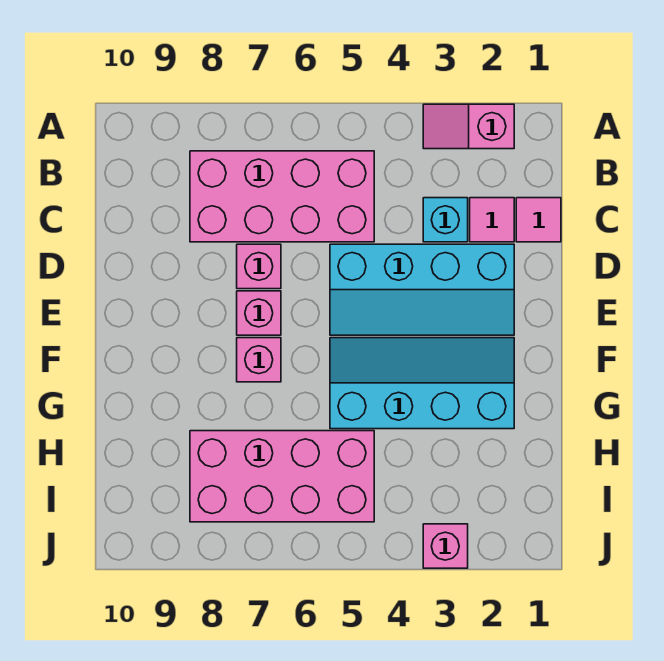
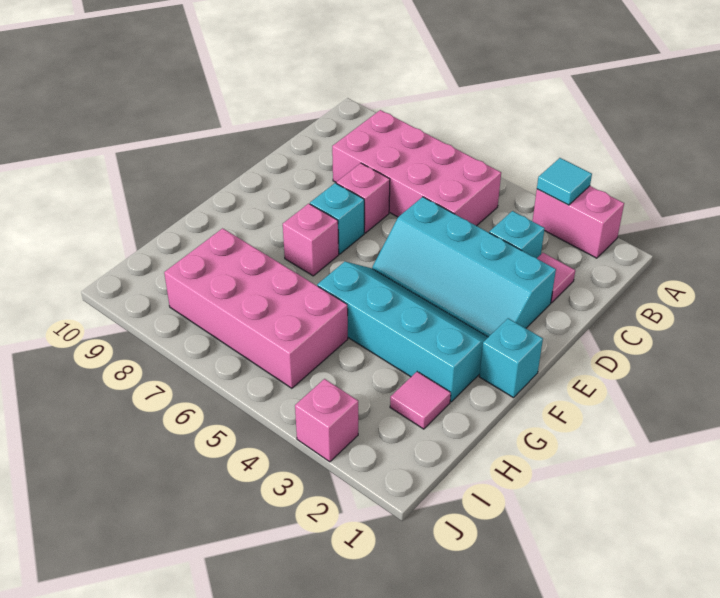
pink slope A2:A3 level 1 top 2 -> pink brick A2:A3 level 1
none -> cyan tile A3 level 2
pink tile C1 level 1 -> pink tile H2 level 1
pink brick E7 level 1 -> cyan brick E7 level 1
none -> cyan brick F1 level 1

